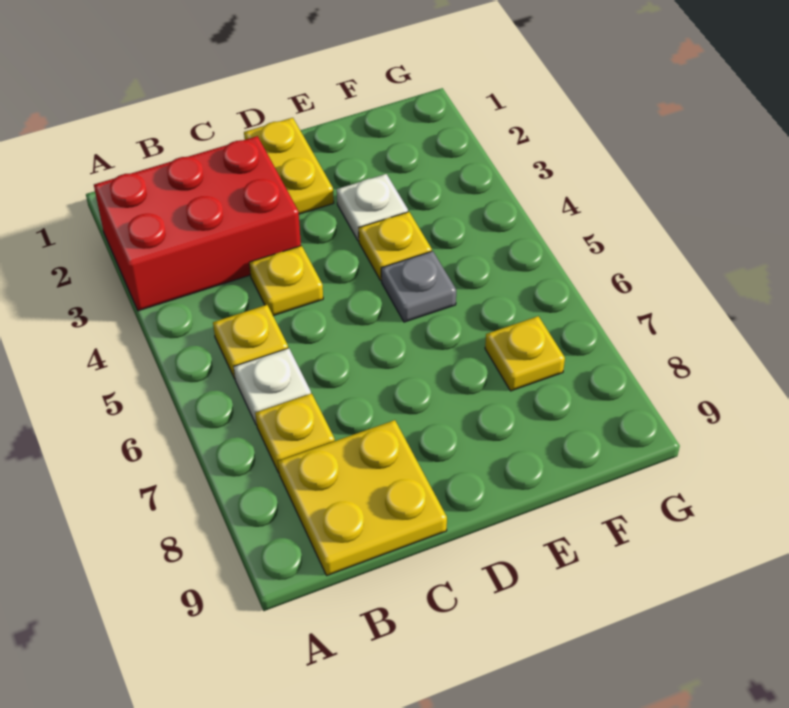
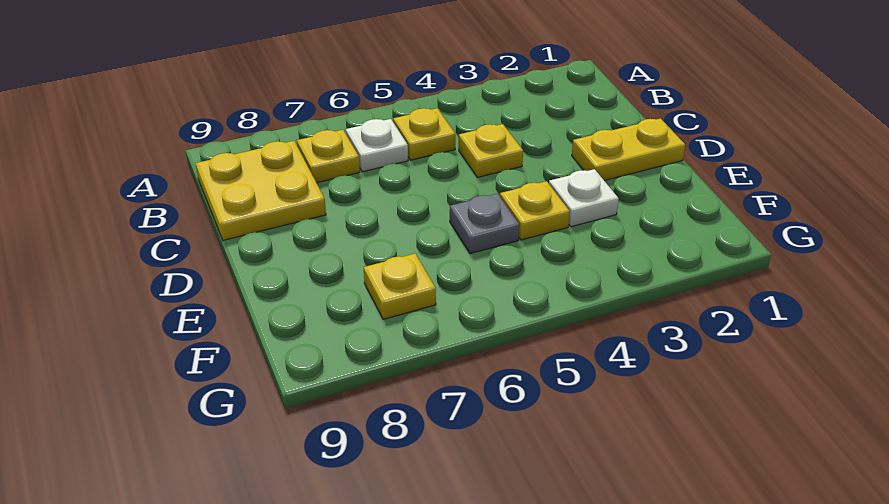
red brick A2:C3 level 1 -> none

